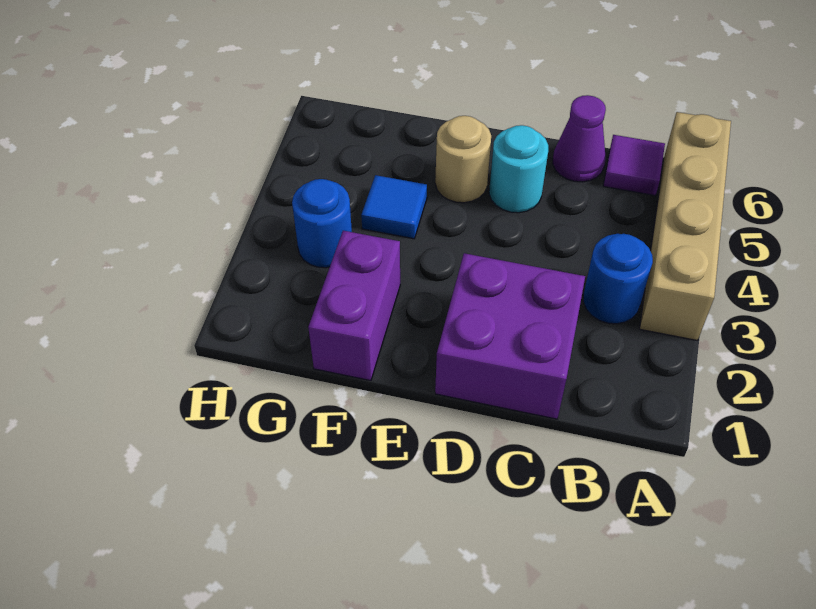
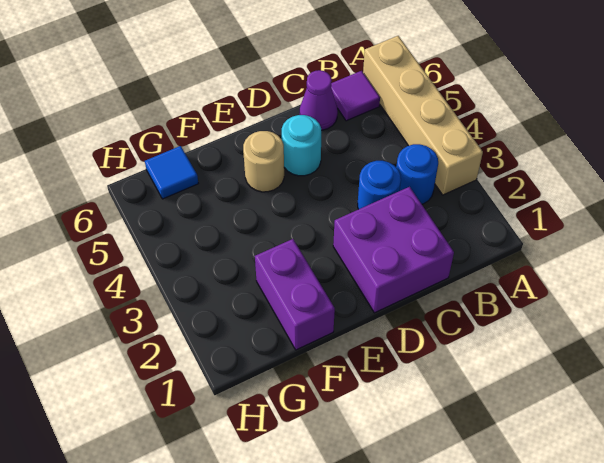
blue tile F4 level 1 -> blue tile G6 level 1
blue round brick G3 level 1 -> blue round brick C3 level 1

